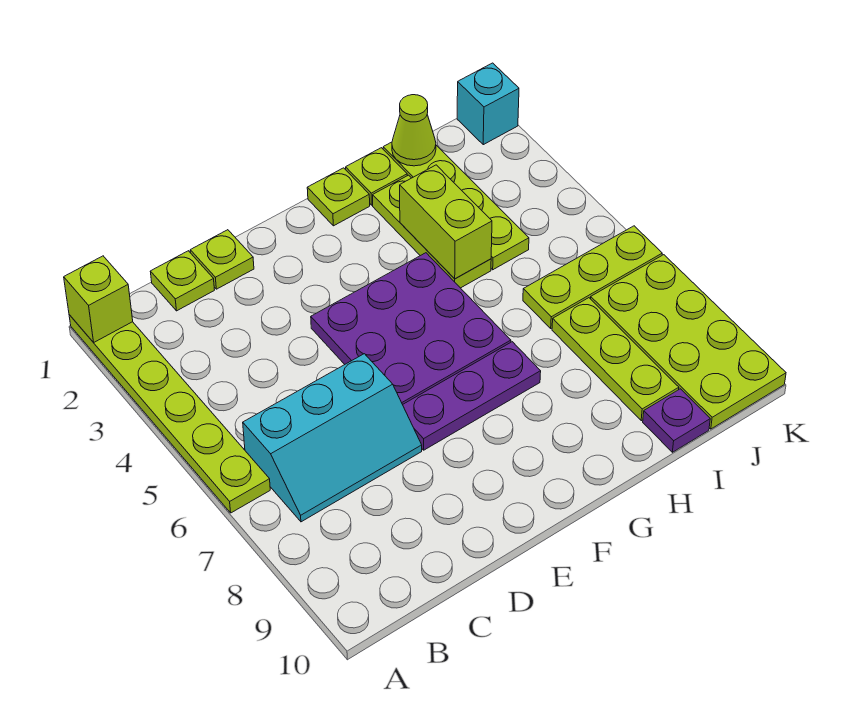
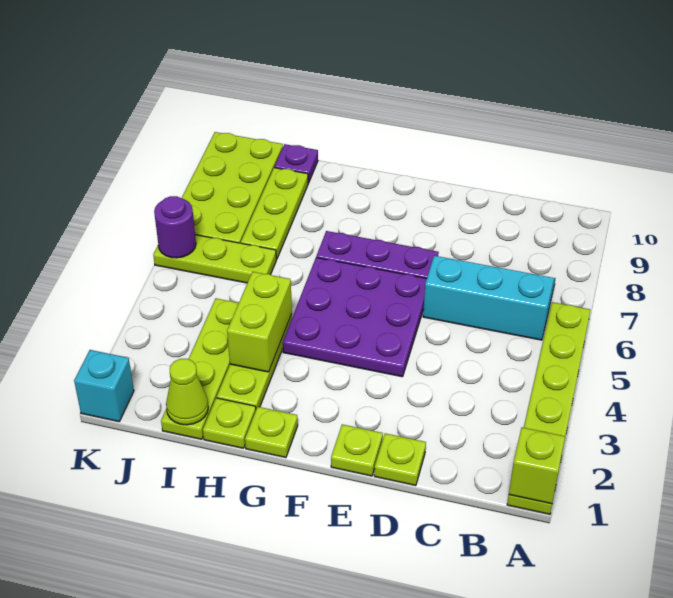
lime plate C1 level 1 -> lime plate E1 level 1
none -> purple round brick K6 level 2

